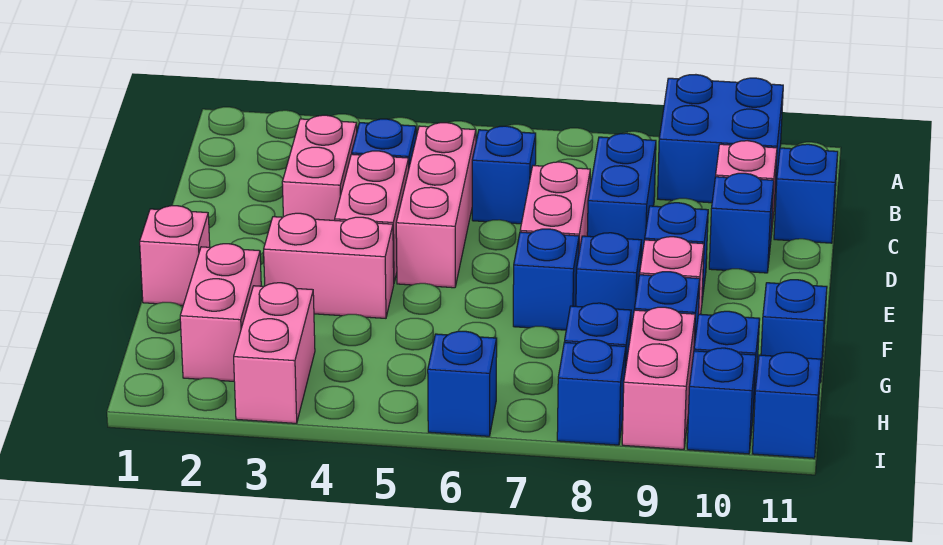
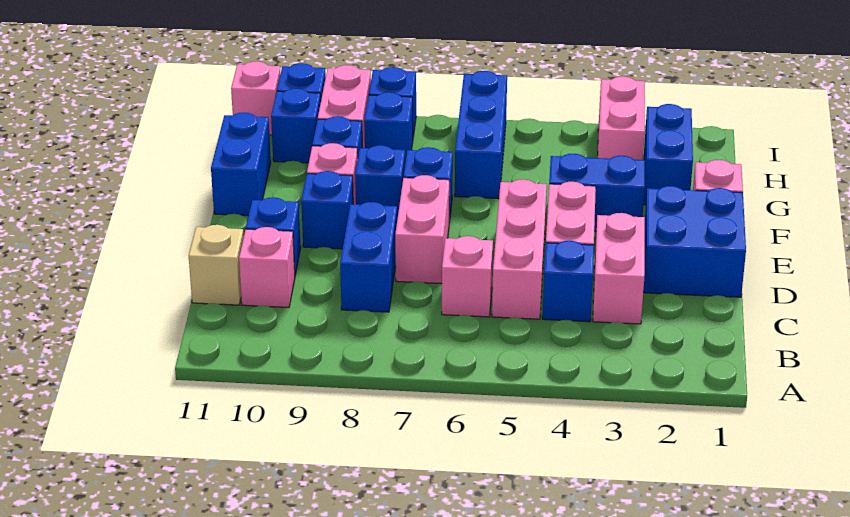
blue brick A9:B10 level 1 -> blue brick D1:E2 level 1
blue brick C6 level 1 -> pink brick C6 level 1
blue brick C11 level 1 -> tan brick C11 level 1
pink brick F3:F4 level 1 -> blue brick F3:F4 level 1
pink brick G2:H2 level 1 -> blue brick G2:H2 level 1
blue brick G11 level 1 -> blue brick F11:G11 level 1
blue brick I6 level 1 -> blue brick G6:I6 level 1
blue brick I11 level 1 -> pink brick I11 level 1

